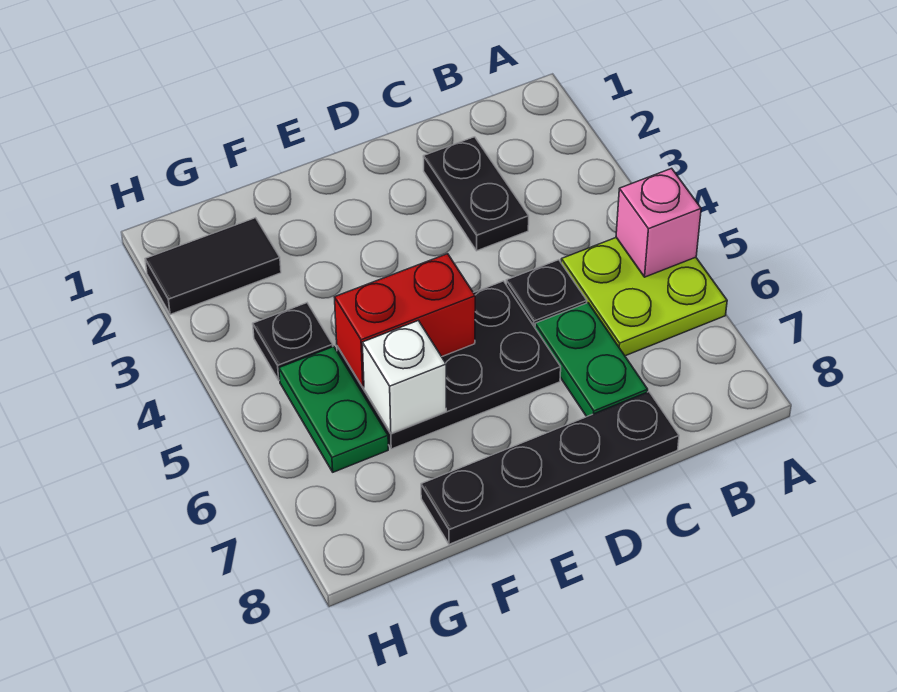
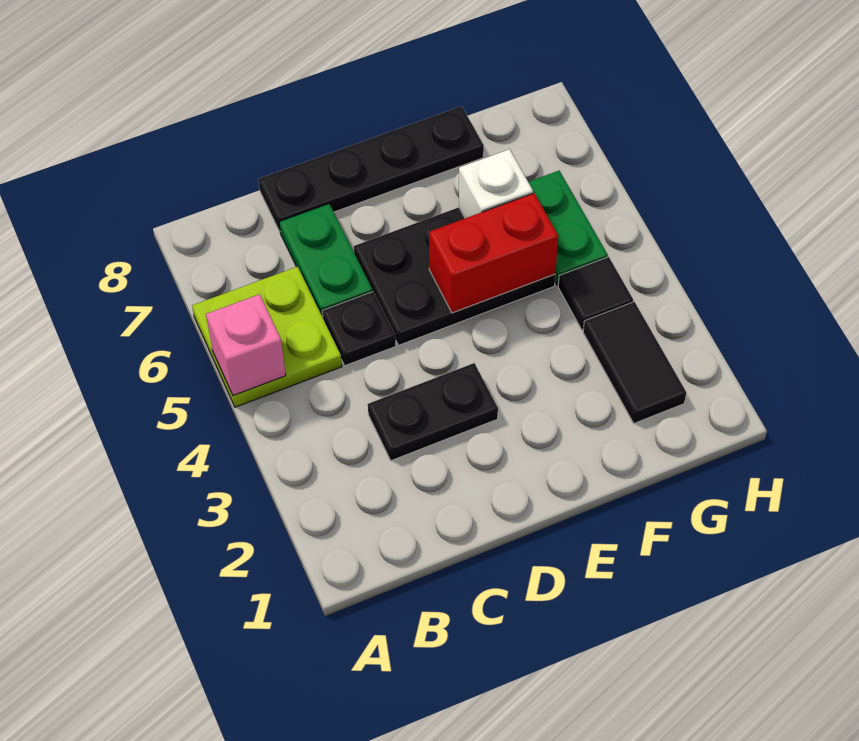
black plate C2:C3 level 1 -> black plate C3:D3 level 1
black tile G2:H2 level 1 -> black tile G2:G3 level 1
black plate G4 level 1 -> black tile G4 level 1

